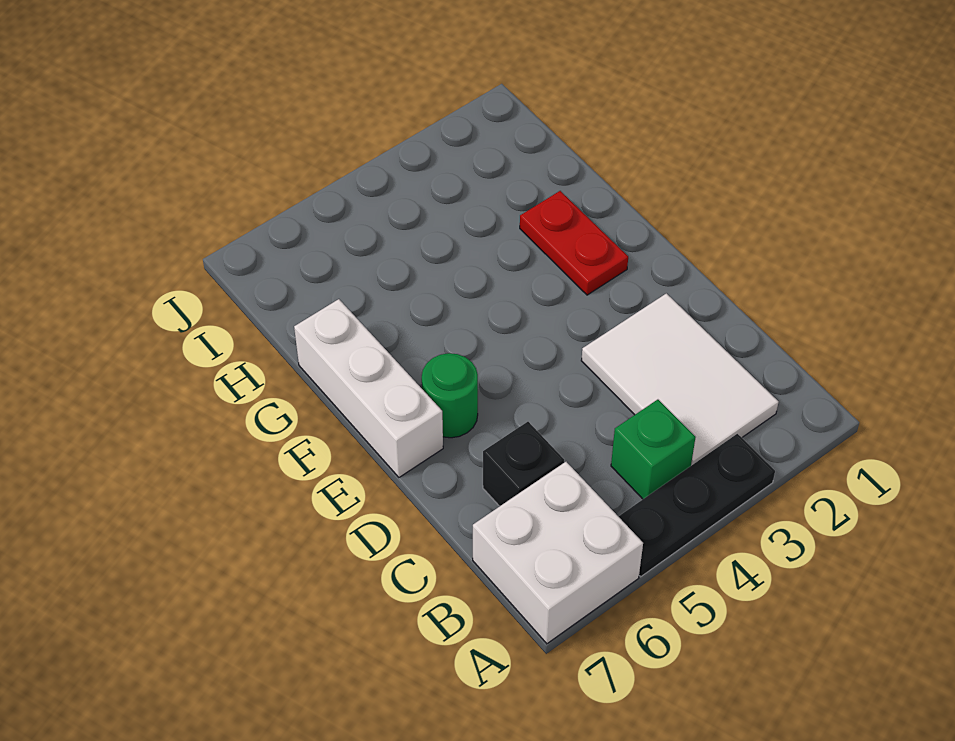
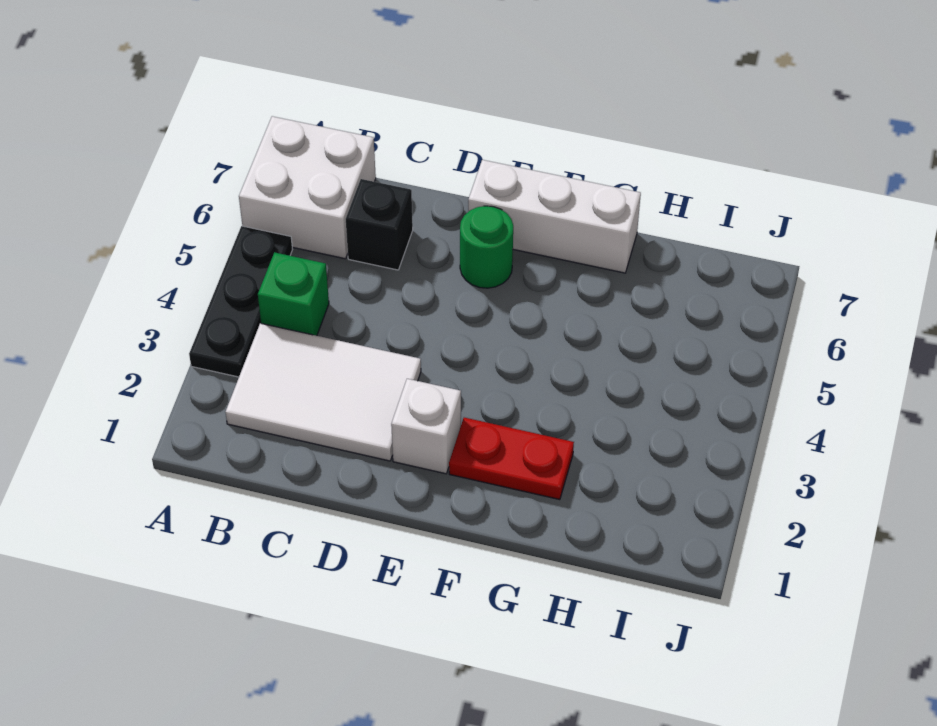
none -> white brick E2 level 1

